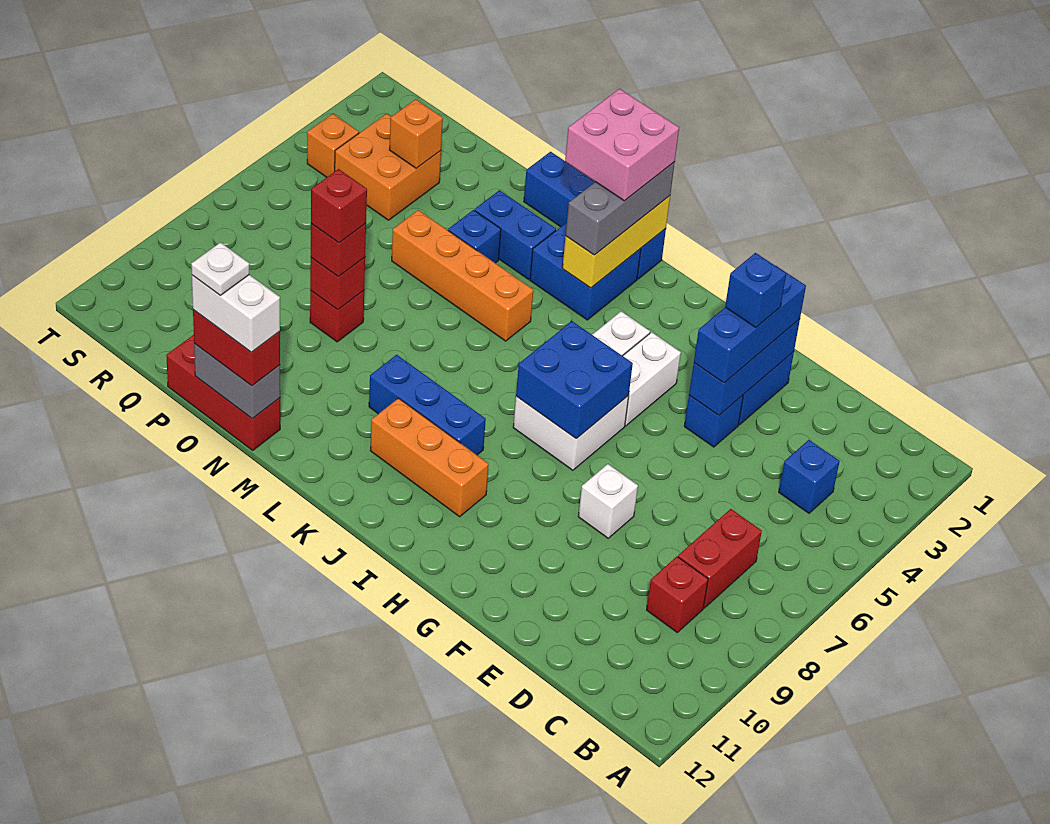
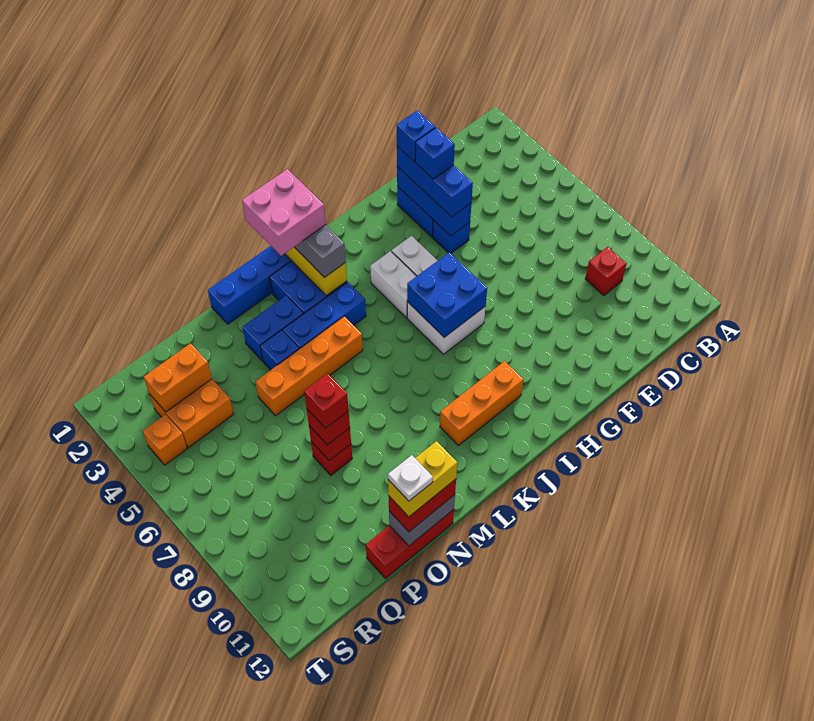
blue brick C4 level 1 -> blue brick F2 level 4
red brick C7:C8 level 1 -> none
white brick F8 level 1 -> none
blue brick J9:L9 level 1 -> blue brick K4:M4 level 1
white brick N12:O12 level 4 -> yellow brick N12:O12 level 4
orange brick Q3 level 2 -> orange brick Q3:R3 level 2

